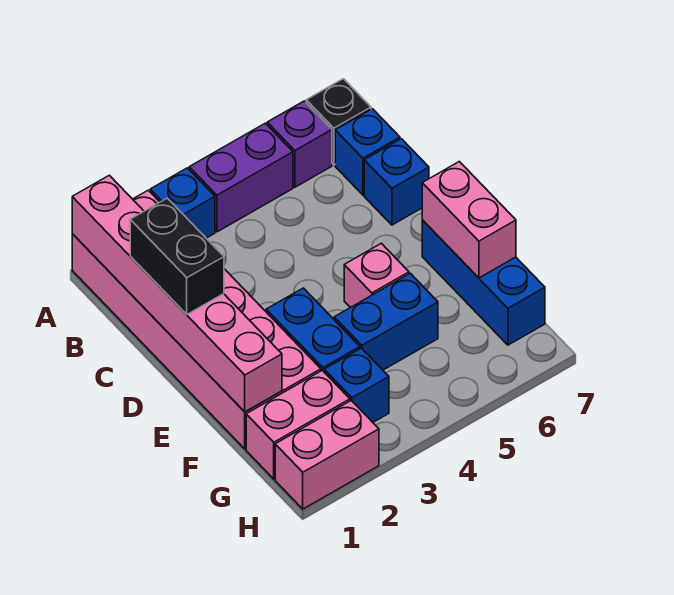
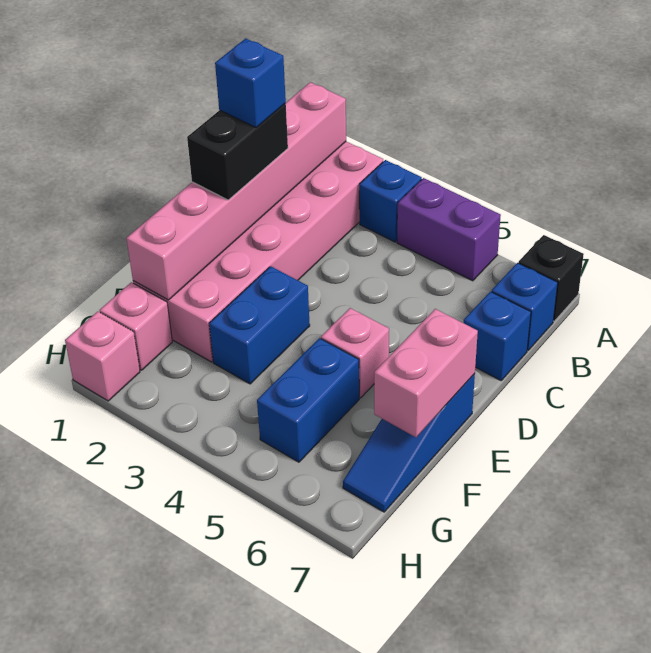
purple brick A6 level 1 -> none
blue brick E7:G7 level 1 -> blue slope E7:G7 level 1 top E
blue brick F4:F5 level 1 -> blue brick F5:G5 level 1
pink brick G1:G2 level 1 -> pink brick G1 level 1
blue brick G3 level 1 -> blue brick C1 level 4
pink brick H1:H2 level 1 -> pink brick H1 level 1

